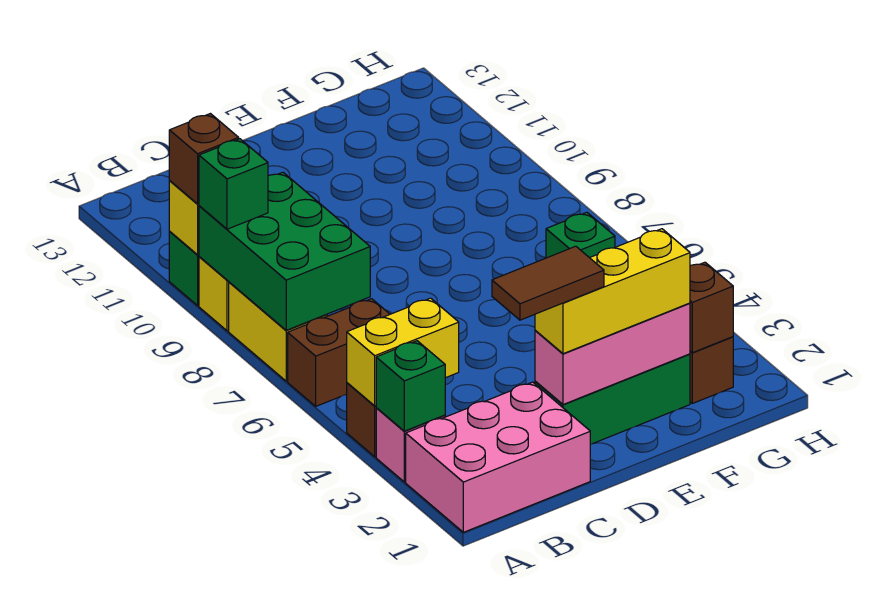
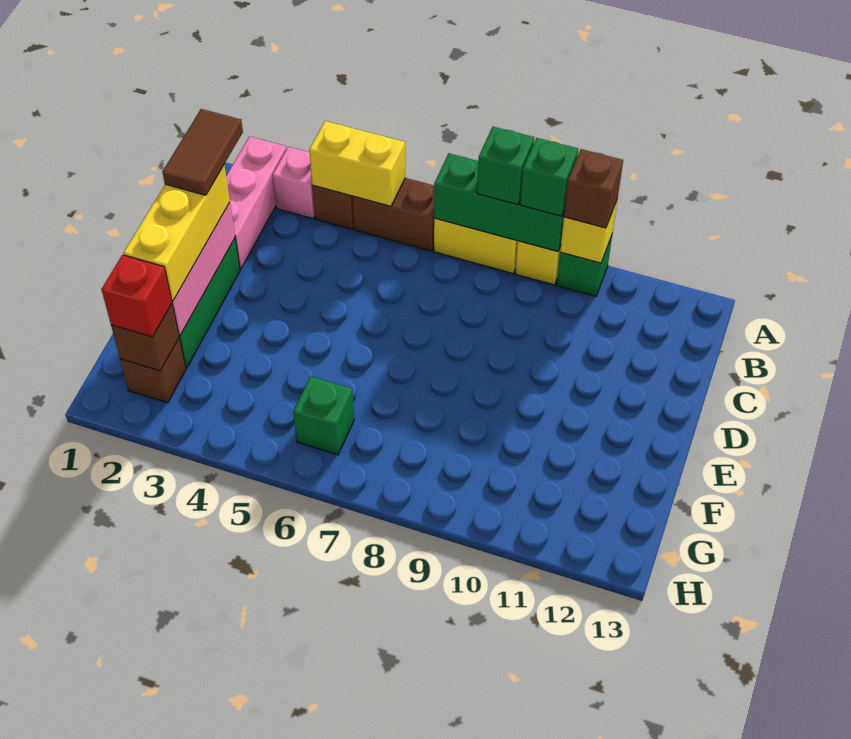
pink brick A1:C2 level 1 -> pink brick A2:C2 level 1
green brick A3 level 2 -> green brick A8 level 3
yellow brick A4:B4 level 2 -> yellow brick A4:A5 level 2
brown brick A6:B6 level 1 -> brown brick A5:A6 level 1
green brick A7:B9 level 2 -> green brick A7:A9 level 2
none -> red brick G2 level 3

